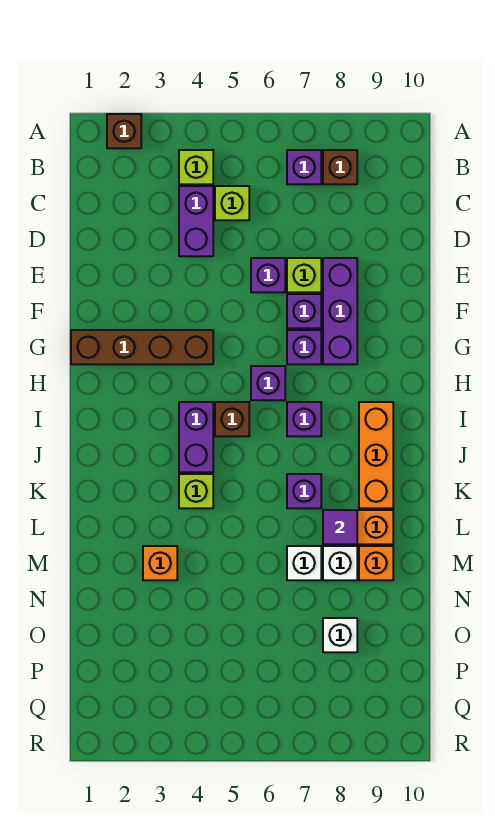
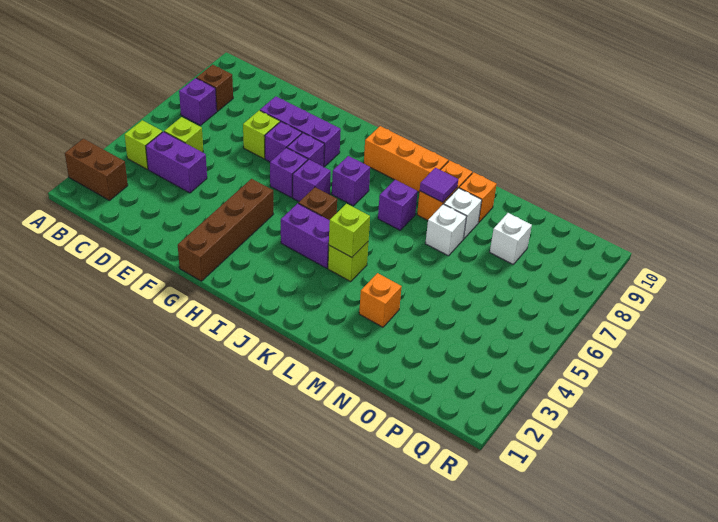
brown brick A2 level 1 -> brown brick A2:B2 level 1
purple brick E6 level 1 -> purple brick G6 level 1
none -> lime brick K4 level 2

